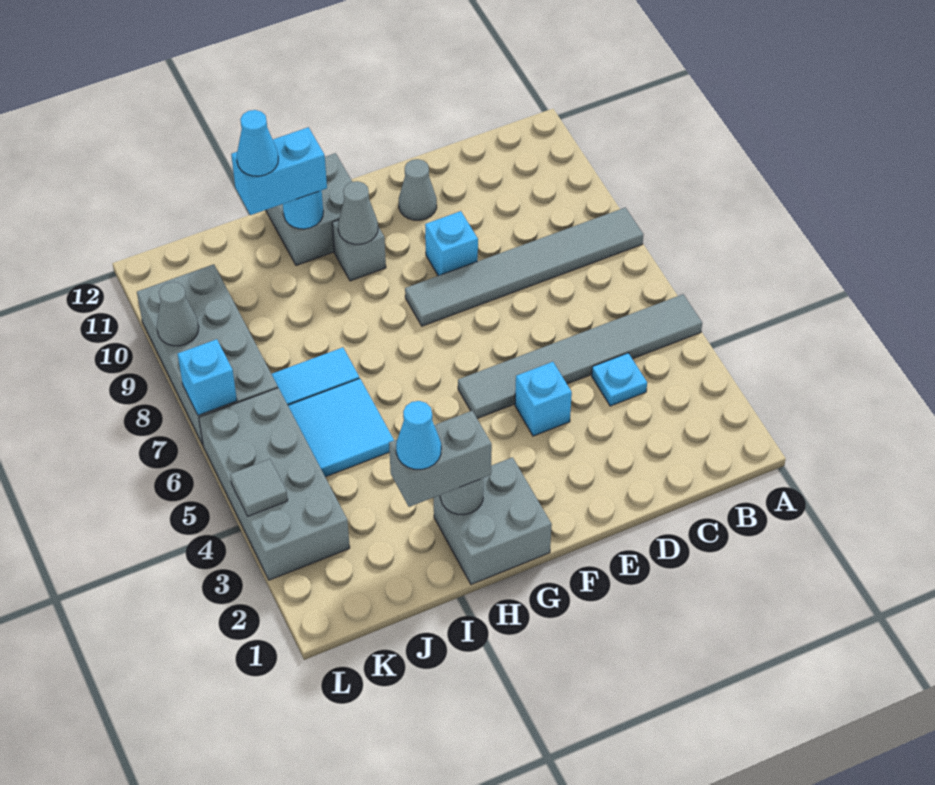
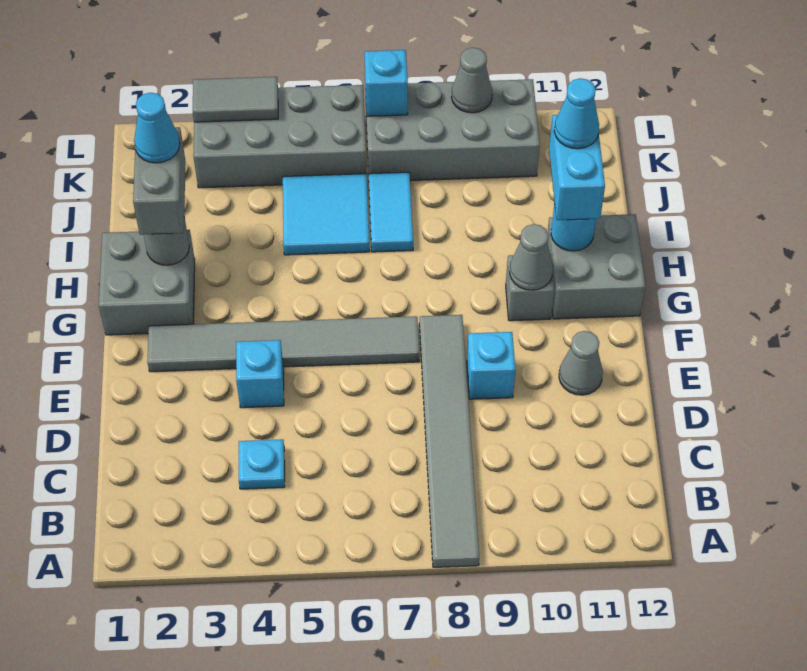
grey tile A5:F5 level 1 -> grey tile F2:F7 level 1
grey tile L4 level 2 -> grey tile L3:L4 level 2

